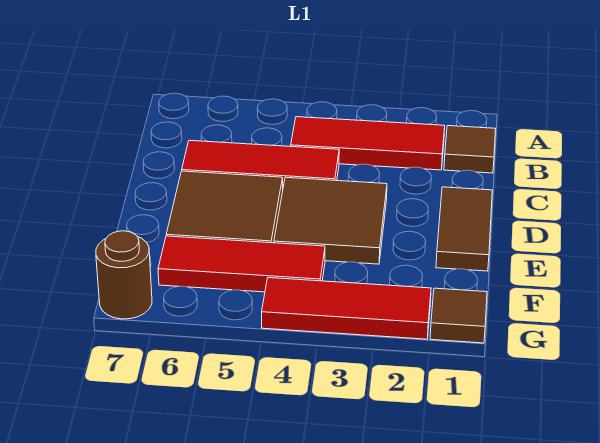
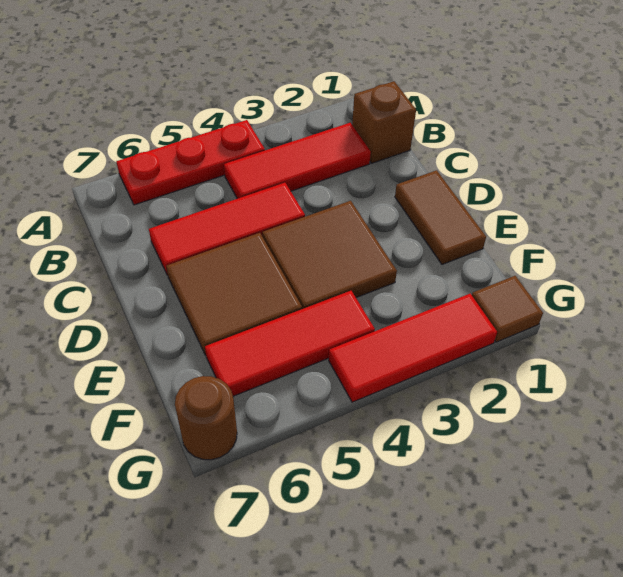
none -> red plate A4:A6 level 1
brown tile B1 level 1 -> brown brick B1 level 1

